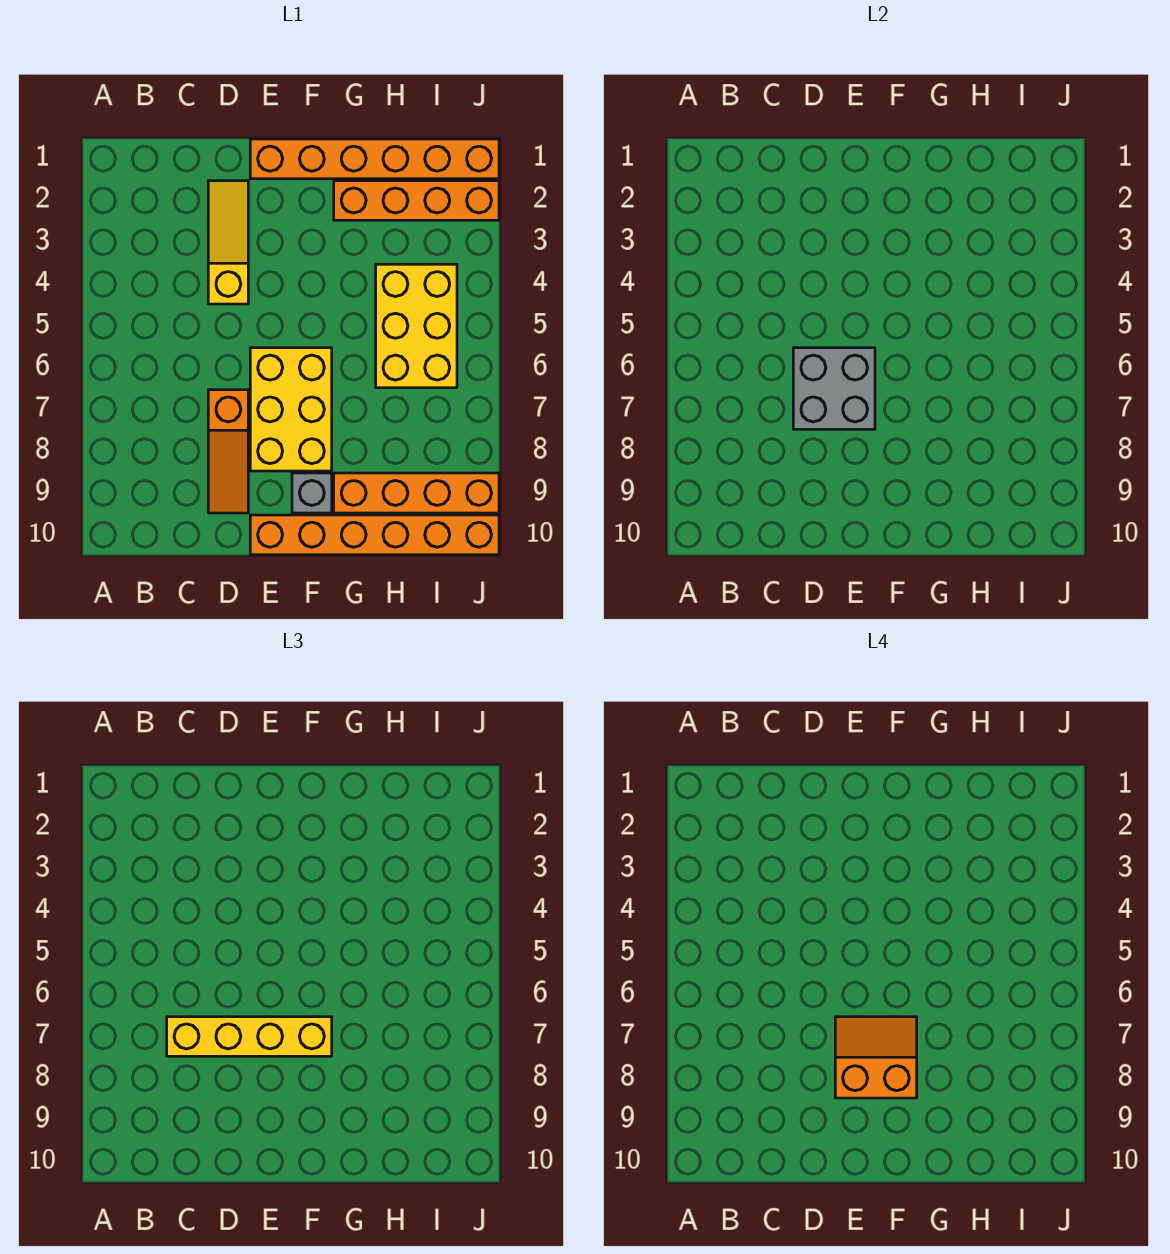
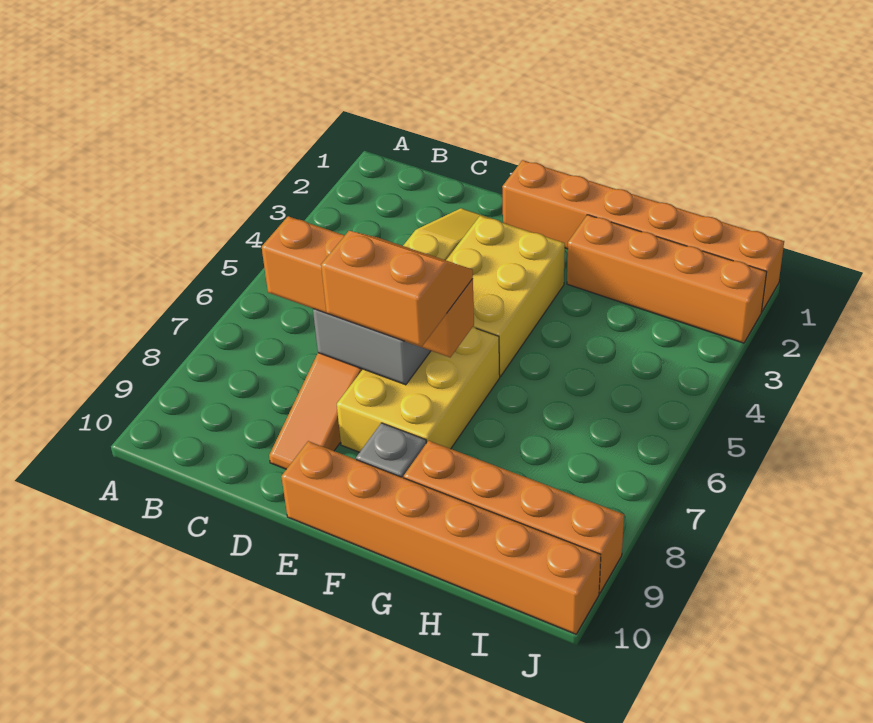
yellow brick C7:F7 level 3 -> orange brick C7:F7 level 3
yellow brick H4:I6 level 1 -> yellow brick E3:F5 level 1

